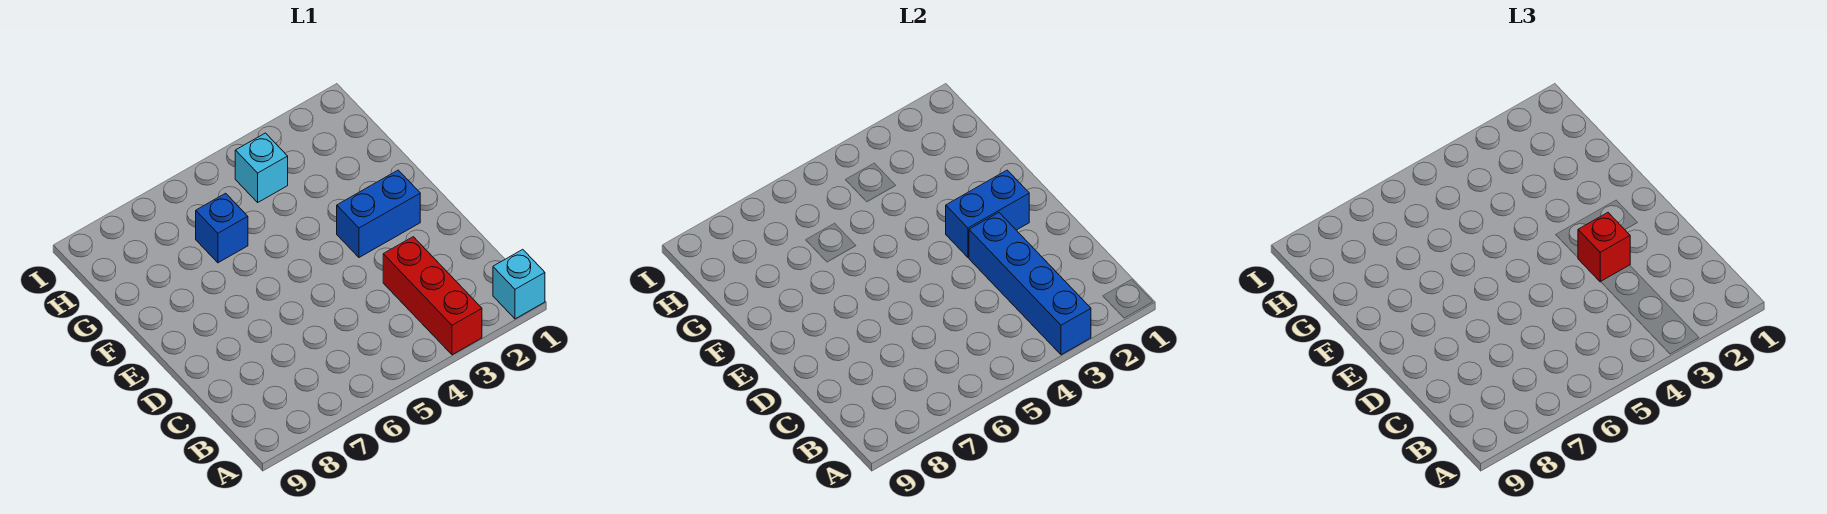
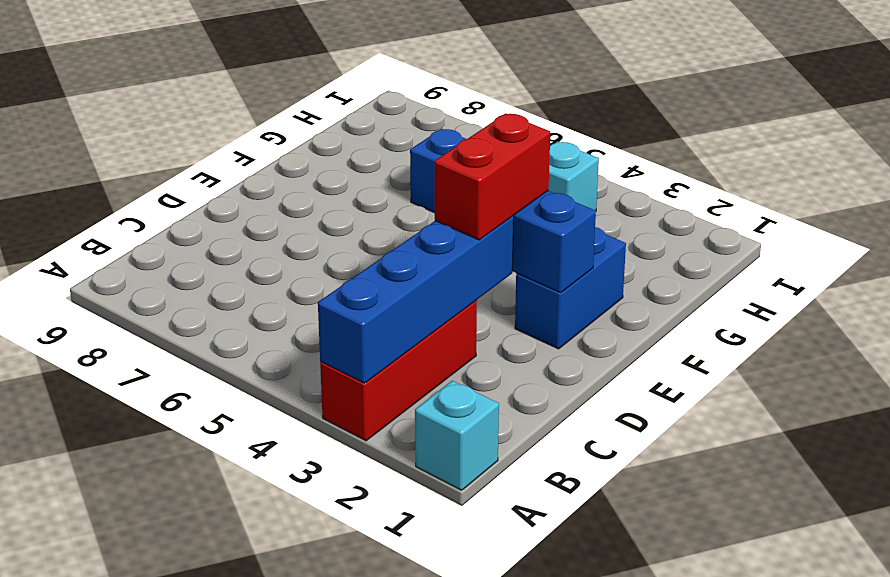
red brick D3 level 3 -> red brick D3:E3 level 3
blue brick E2:E3 level 1 -> blue brick E2:F2 level 1

